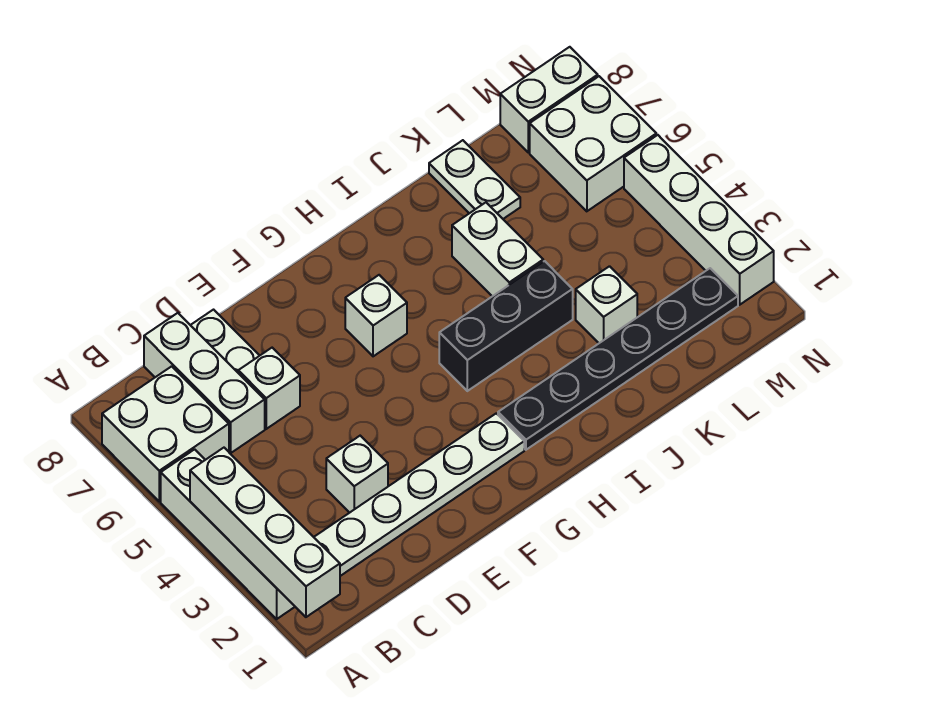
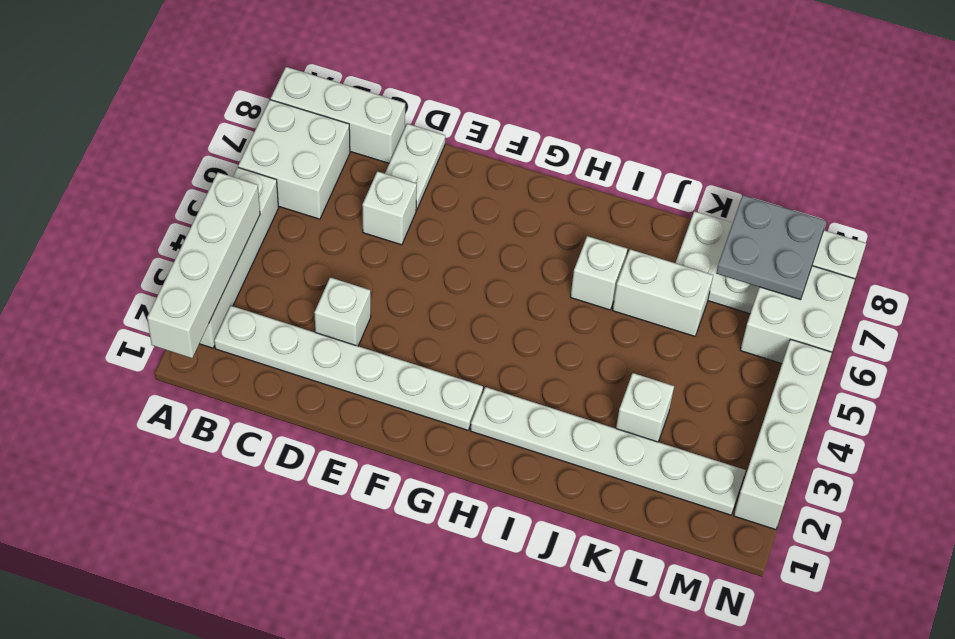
white brick C6:C8 level 1 -> white brick A8:C8 level 1
white brick G6 level 1 -> white brick I6 level 1
black plate H2:M2 level 1 -> white plate H2:M2 level 1
black brick H4:J4 level 1 -> none
white brick J5:J6 level 1 -> white brick J6:K6 level 1
white plate K7:K8 level 1 -> white plate K7:L8 level 1
none -> grey plate L7:M8 level 2

